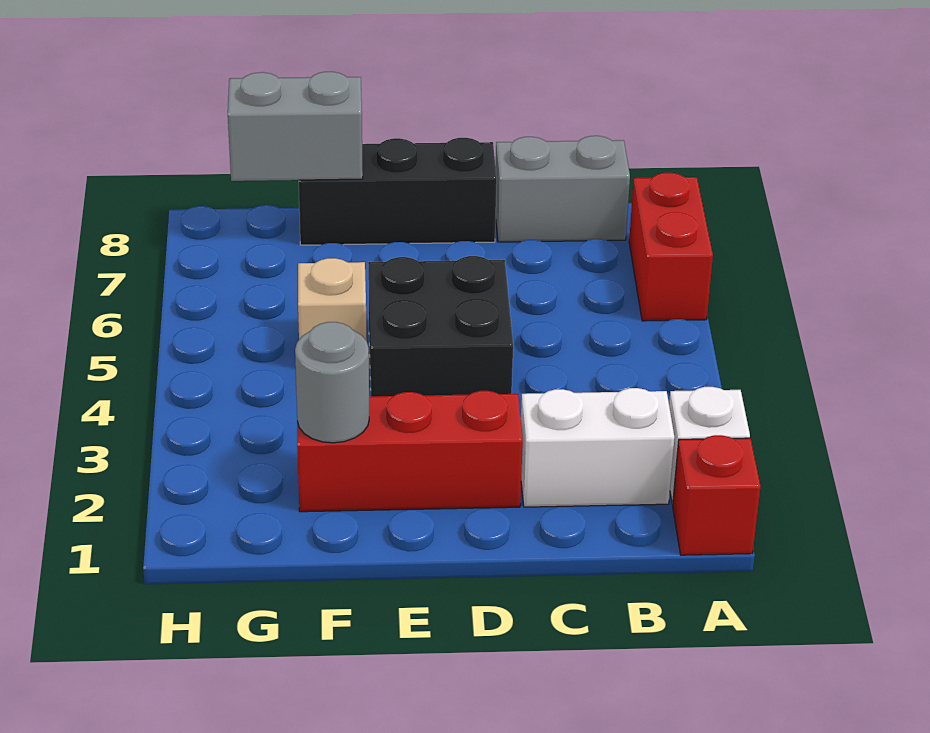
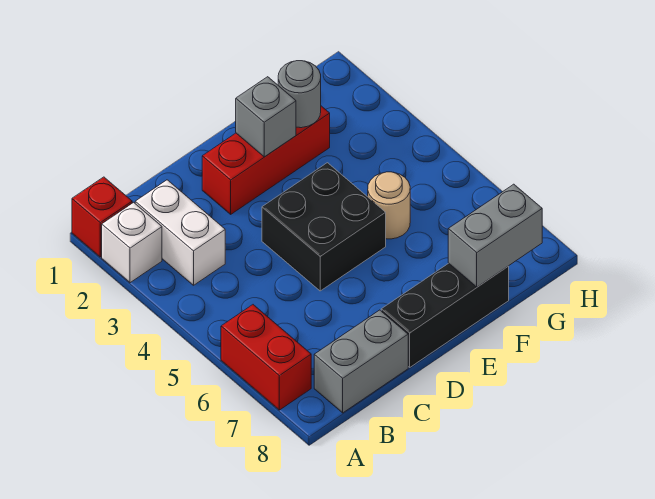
white brick B2:C2 level 1 -> white brick B2:B3 level 1
none -> grey brick E2 level 2
tan brick F5 level 1 -> tan round brick F5 level 1

